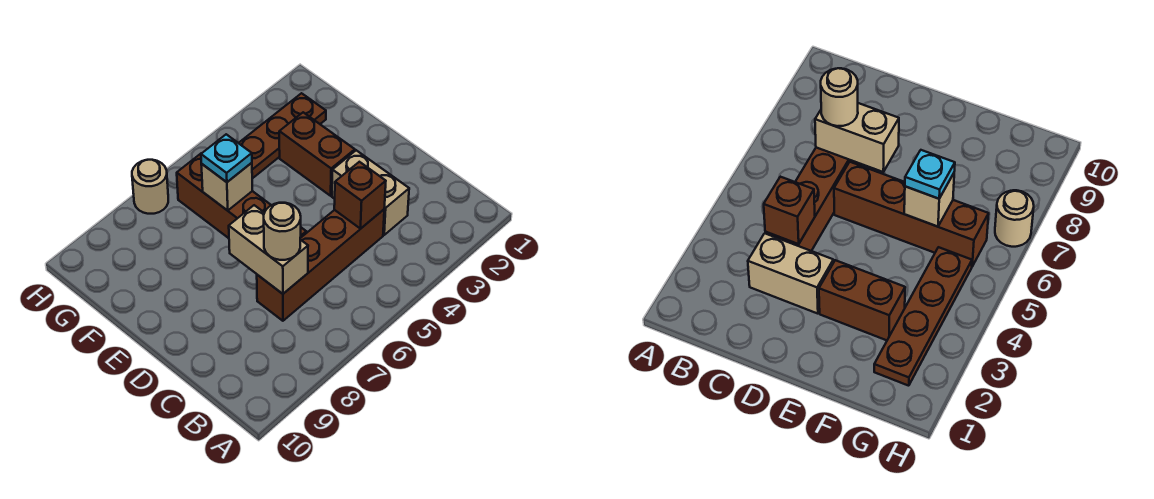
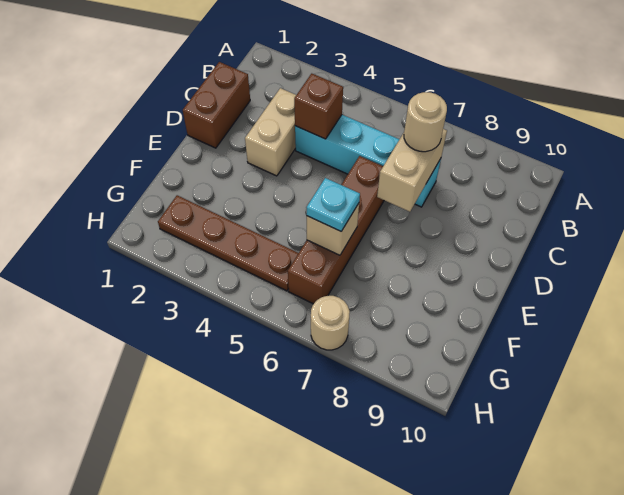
brown brick C4:C7 level 1 -> cyan brick C4:C7 level 1
brown brick E3:F3 level 1 -> brown brick C1:D1 level 1

